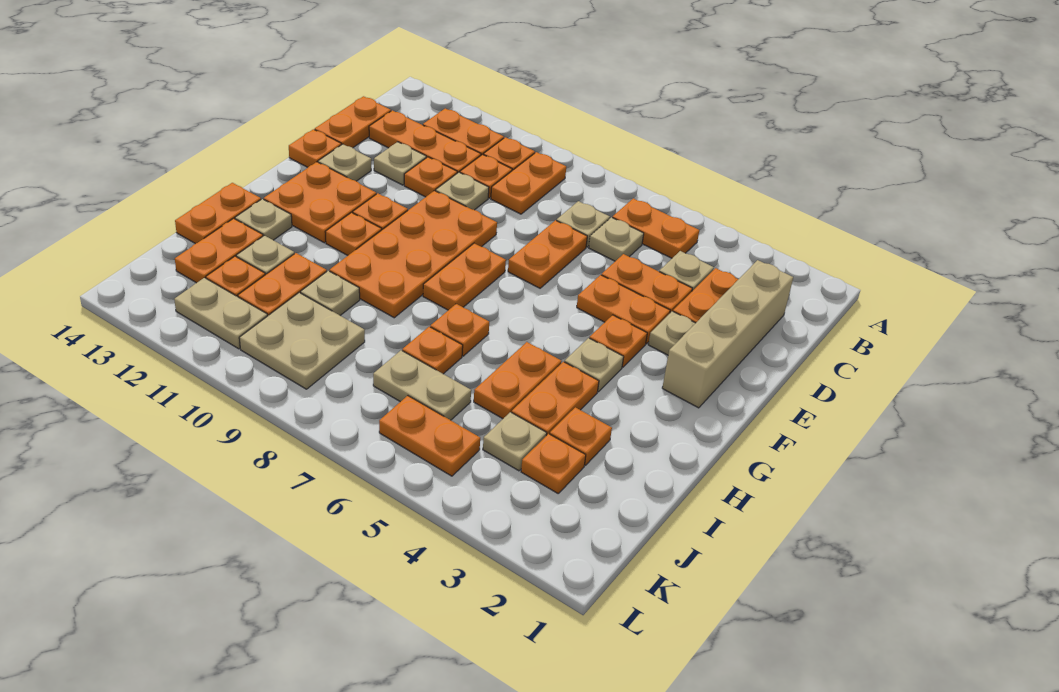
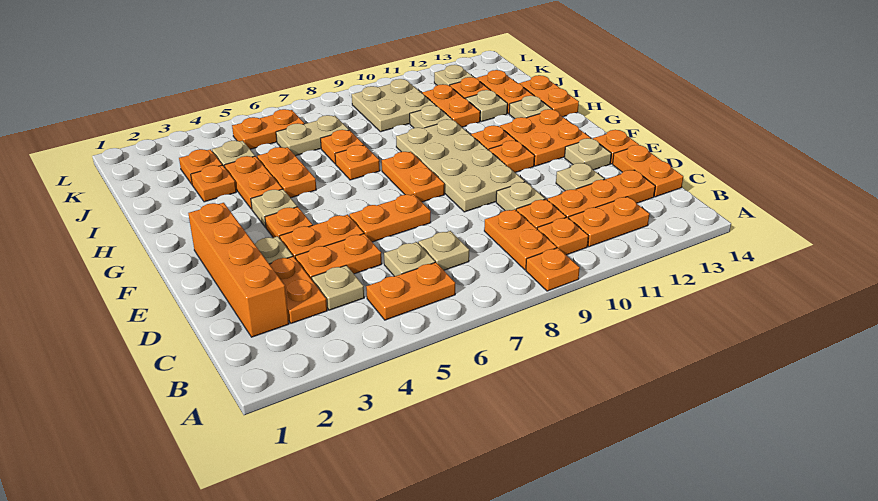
tan brick C2:F2 level 1 -> orange brick C2:F2 level 1
orange plate D7:E7 level 1 -> orange plate E6:E7 level 1
orange plate D11 level 1 -> orange plate A9 level 1
orange plate E9:H10 level 1 -> tan plate E9:H10 level 1
tan plate K11:K12 level 1 -> tan plate K12 level 1

